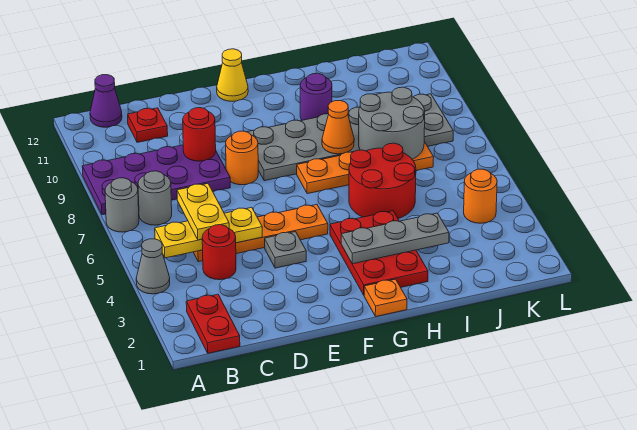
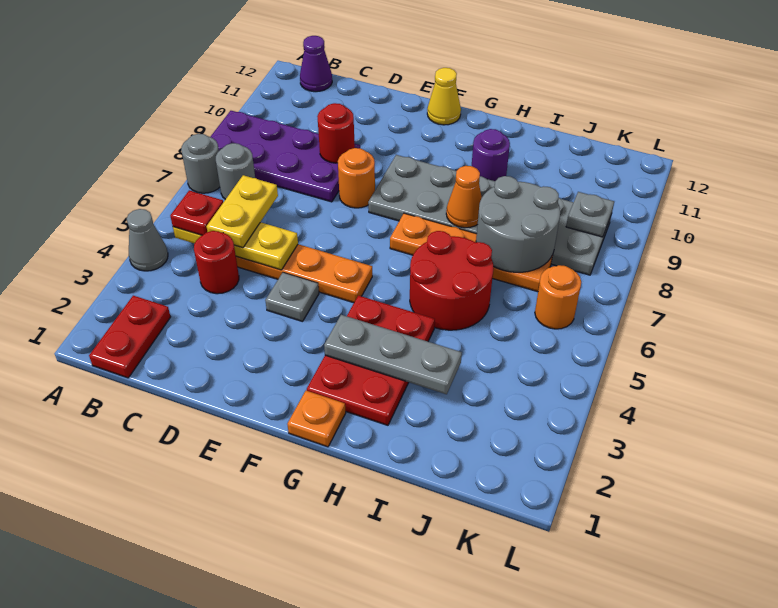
red plate C11 level 1 -> red plate B5 level 3
orange round brick K4 level 1 -> orange round brick K6 level 1
none -> grey plate K9 level 2

